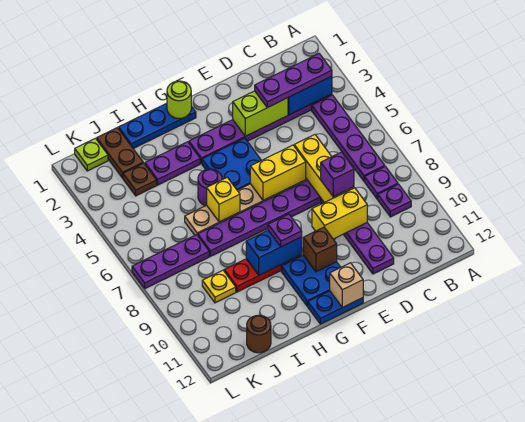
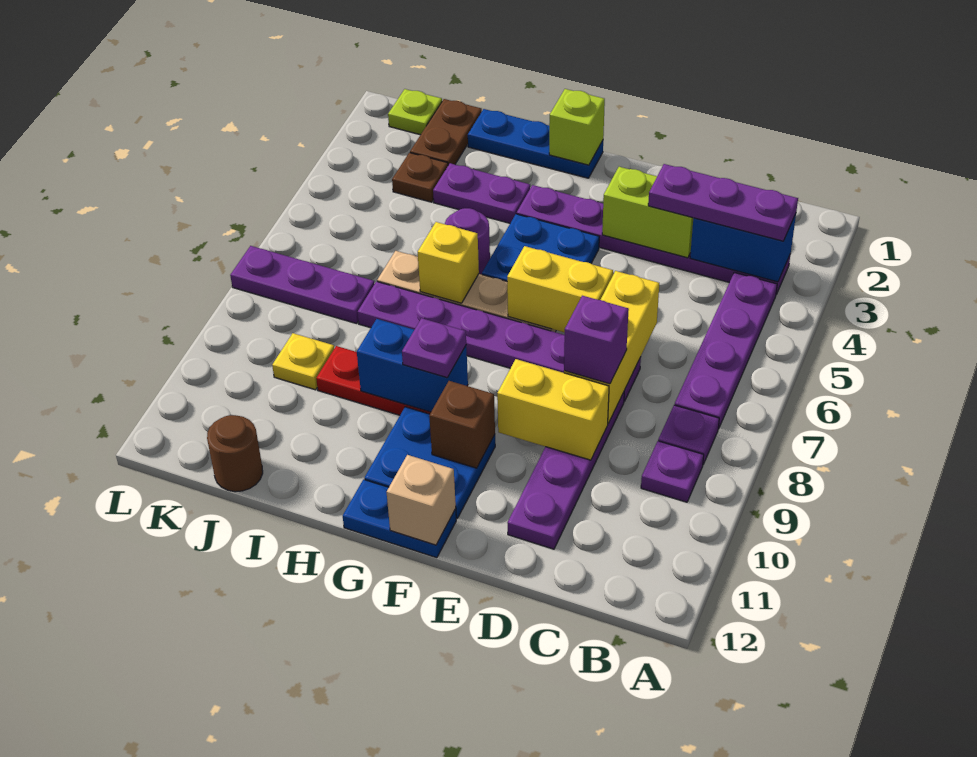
lime round brick G1 level 2 -> lime brick G1 level 2

